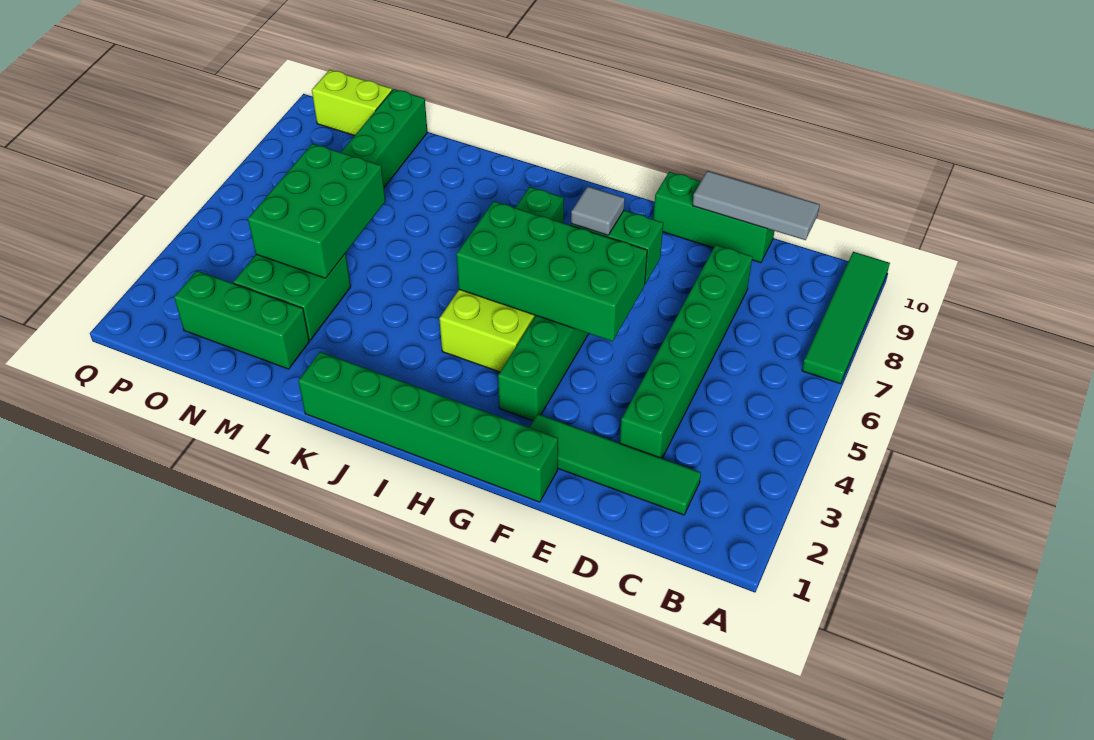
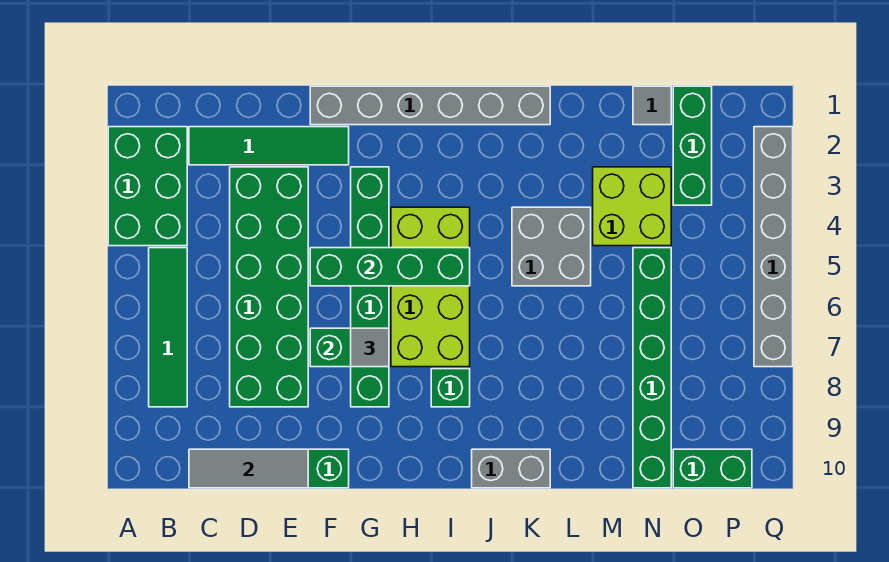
green tile A7:A10 level 1 -> green tile B5:B8 level 1
green brick D3:D8 level 1 -> green brick D3:E8 level 1
green brick F1:K1 level 1 -> grey brick F1:K1 level 1
green brick F5:I6 level 2 -> green brick F5:I5 level 2
none -> grey brick J10:K10 level 1
none -> grey brick K4:L5 level 1
green brick M2:O2 level 1 -> green brick O1:O3 level 1
green brick M3:N4 level 1 -> lime brick M3:N4 level 1
green brick M4:N6 level 2 -> green brick A2:B4 level 1
none -> grey tile N1 level 1
lime brick O10:P10 level 1 -> green brick O10:P10 level 1
none -> grey brick Q2:Q7 level 1

